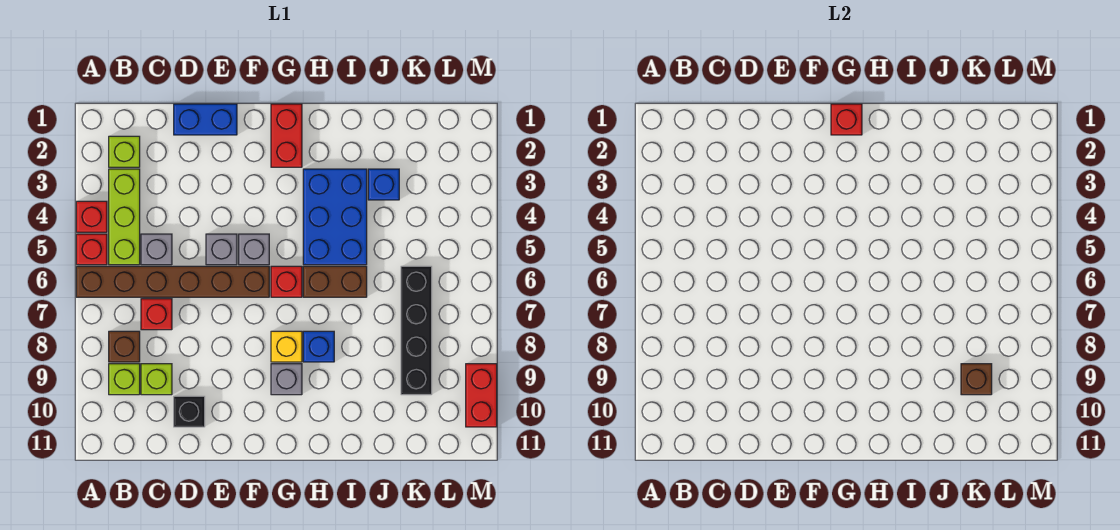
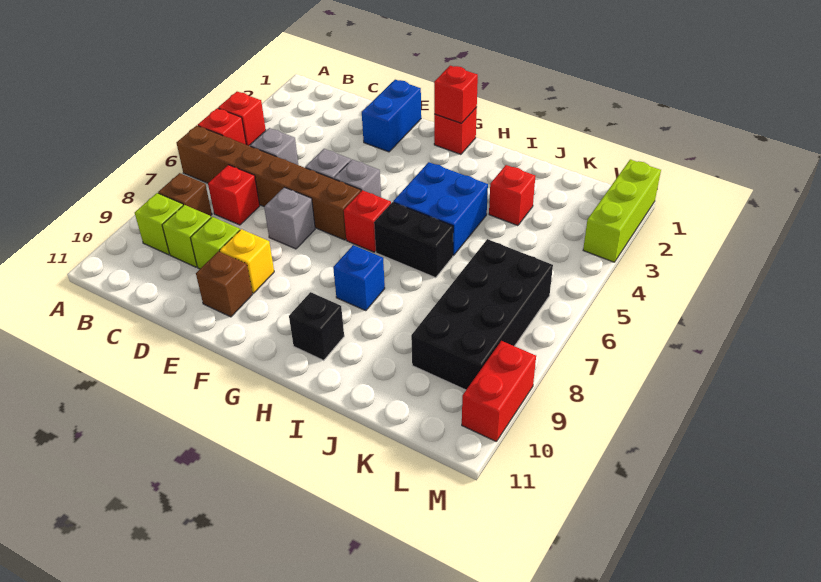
lime brick B2 level 1 -> lime brick D9 level 1
lime brick B3:B5 level 1 -> lime brick M1:M3 level 1
blue brick D1:E1 level 1 -> blue brick E1:E2 level 1
black brick D10 level 1 -> black brick H10 level 1
red brick G1:G2 level 1 -> red brick G1 level 1
yellow brick G8 level 1 -> yellow brick E9 level 1
grey brick G9 level 1 -> grey brick E7 level 1
blue brick H3:I5 level 1 -> blue brick H4:I5 level 1
brown brick H6:I6 level 1 -> black brick H6:I6 level 1
blue brick J3 level 1 -> red brick J3 level 1
black brick K6:K9 level 1 -> black brick K6:L9 level 1
brown brick K9 level 2 -> brown brick E10 level 1

